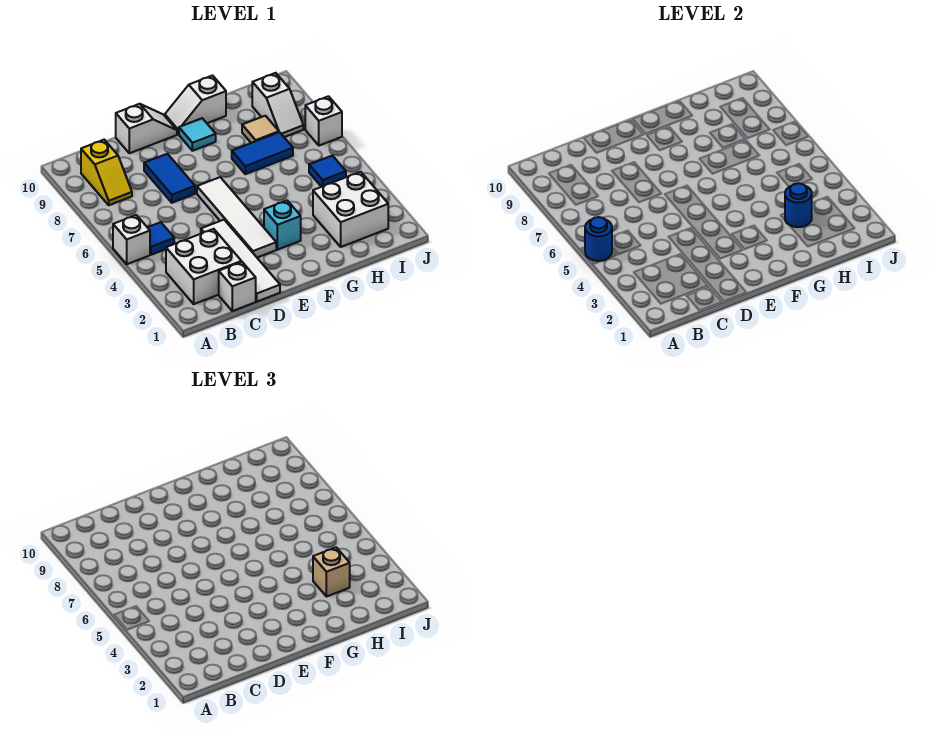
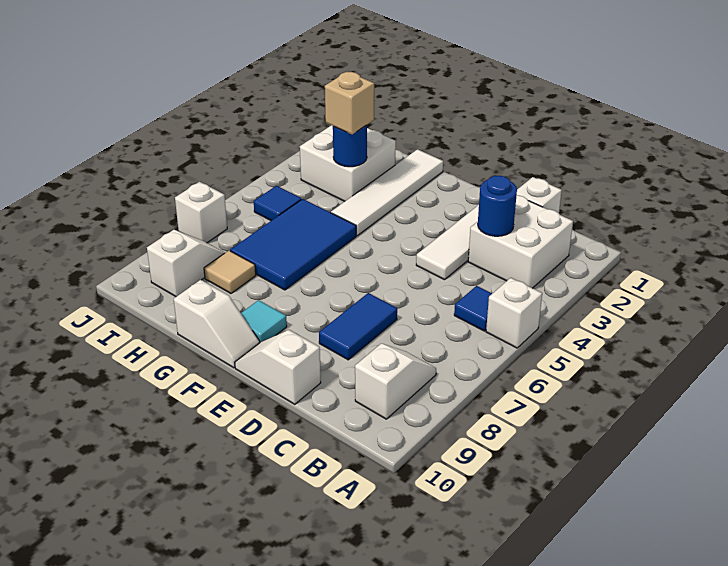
blue round brick A5 level 2 -> blue round brick C3 level 2
yellow slope B8:B9 level 1 top 9 -> white slope B8:B9 level 1 top 9
white tile E3:E6 level 1 -> white tile G1:G4 level 1
cyan brick F3 level 1 -> none
blue tile G7:H7 level 1 -> blue tile G5:H7 level 1

